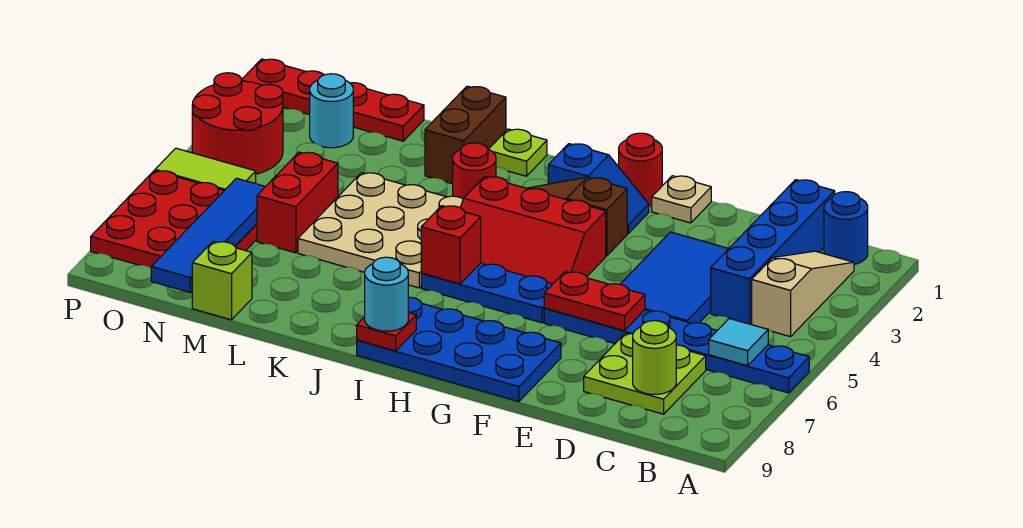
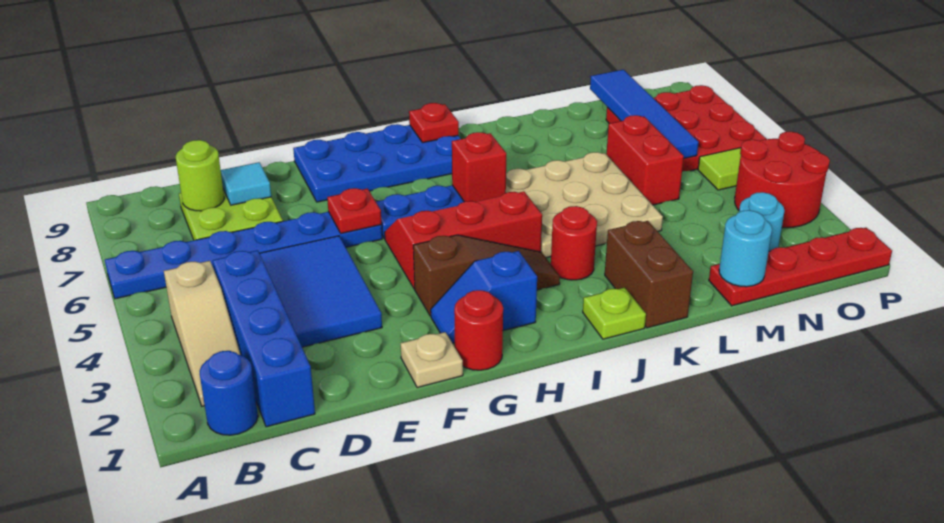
cyan tile B6 level 2 -> cyan tile D8 level 2
red plate E6:F6 level 2 -> red plate F6 level 2
cyan round brick I9 level 3 -> cyan round brick M1 level 2
lime brick M9 level 1 -> none

